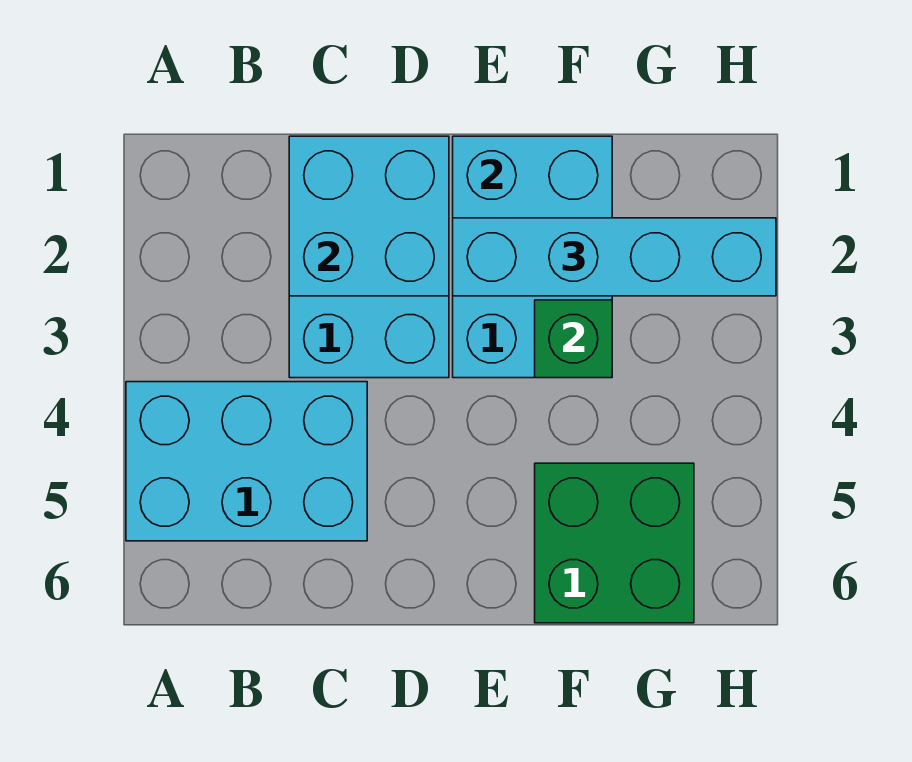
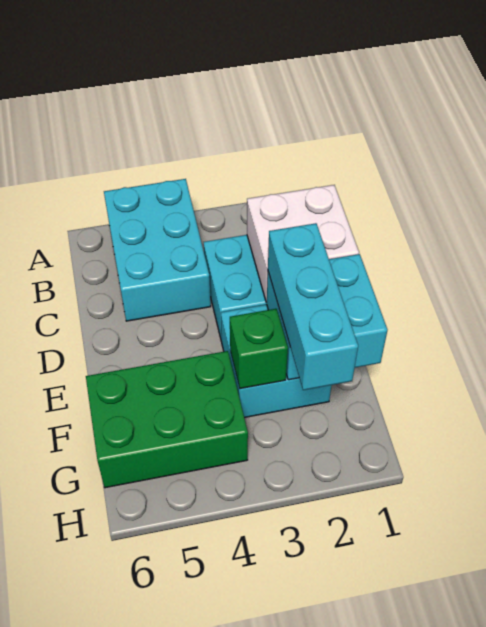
cyan brick C1:D2 level 2 -> white brick C1:D2 level 2
cyan brick E2:H2 level 3 -> cyan brick E2:G2 level 3
green brick F5:G6 level 1 -> green brick F4:G6 level 1

